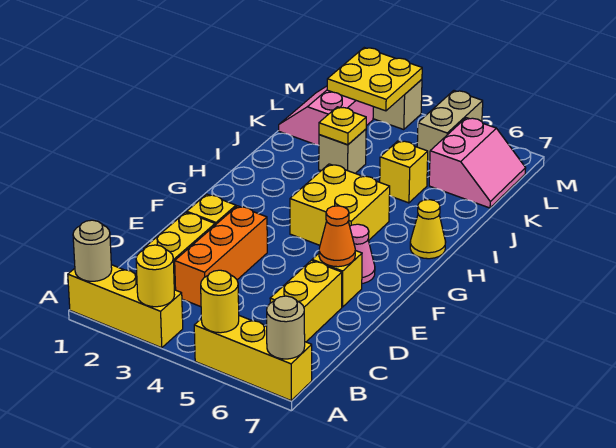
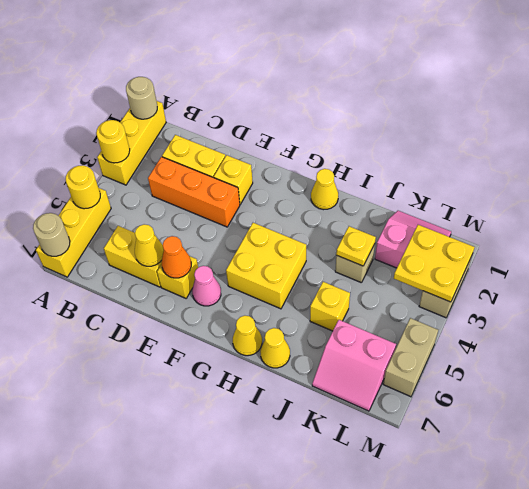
none -> yellow cone D6 level 2
none -> yellow cone H1 level 1
none -> yellow cone I7 level 1
tan brick L5:M5 level 1 -> tan brick M5:M6 level 1

